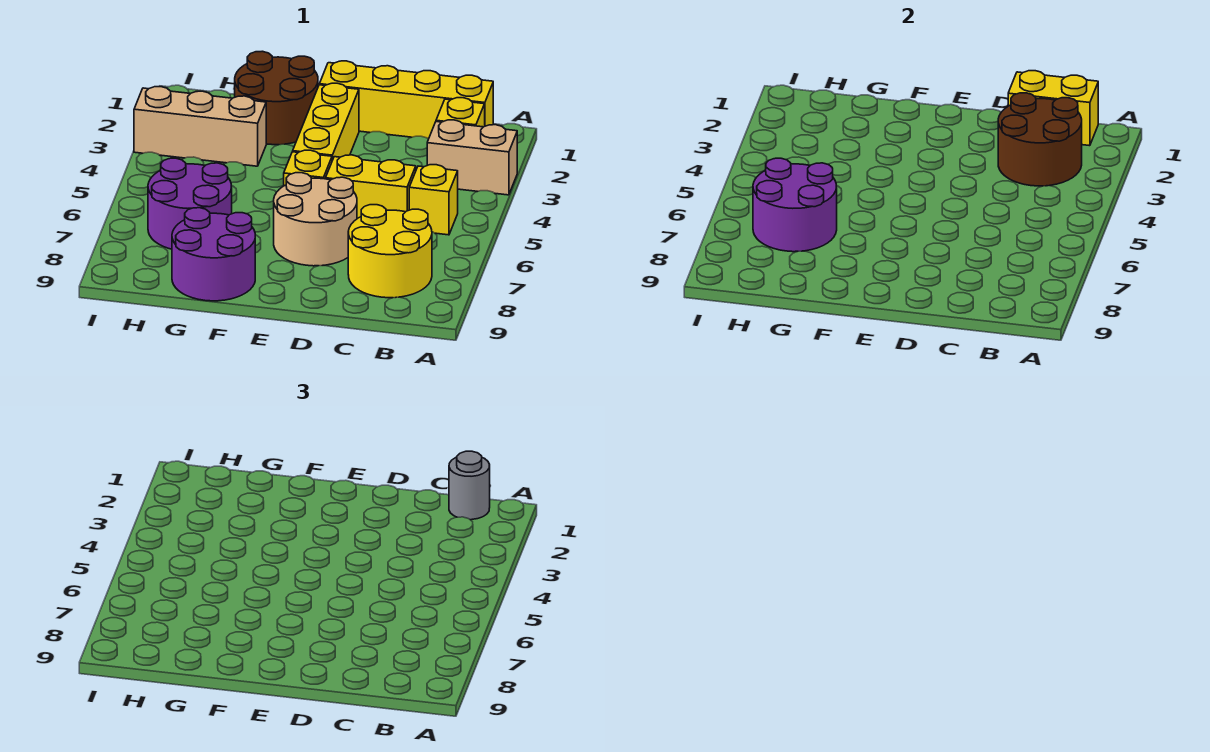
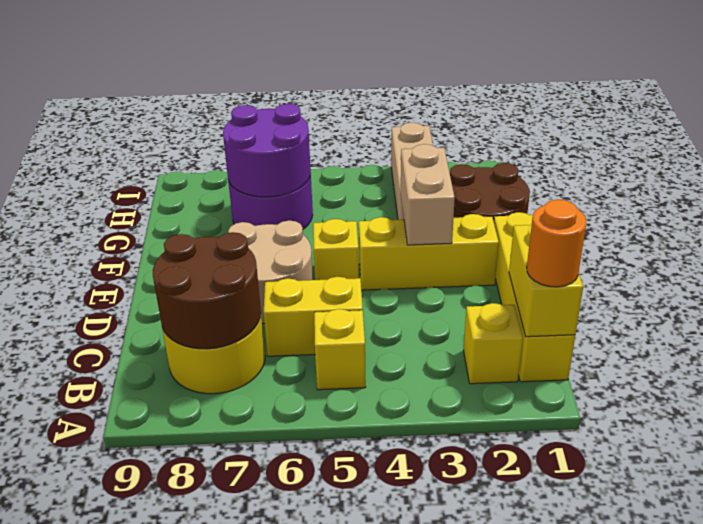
tan brick A3:B3 level 1 -> tan brick E3:F3 level 2
grey round brick B1 level 3 -> orange round brick B1 level 3
brown round brick B2:C3 level 2 -> brown round brick B7:C8 level 2
yellow brick C5:D5 level 1 -> yellow brick C5:C6 level 1
purple round brick F8:G9 level 1 -> none

